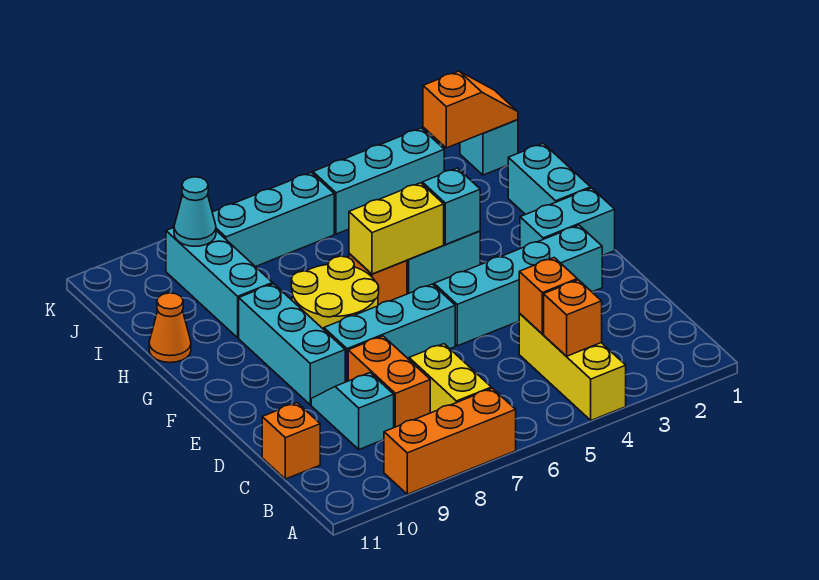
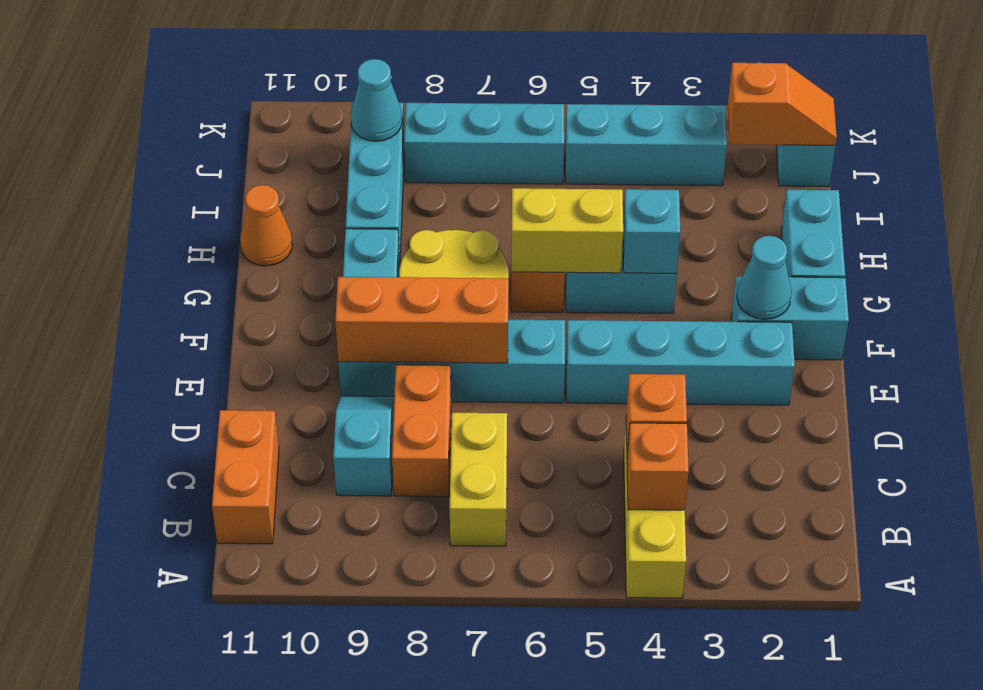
orange brick A7:A9 level 1 -> orange brick E7:E9 level 2
orange brick C11 level 1 -> orange brick B11:C11 level 1
none -> cyan cone F2 level 2

